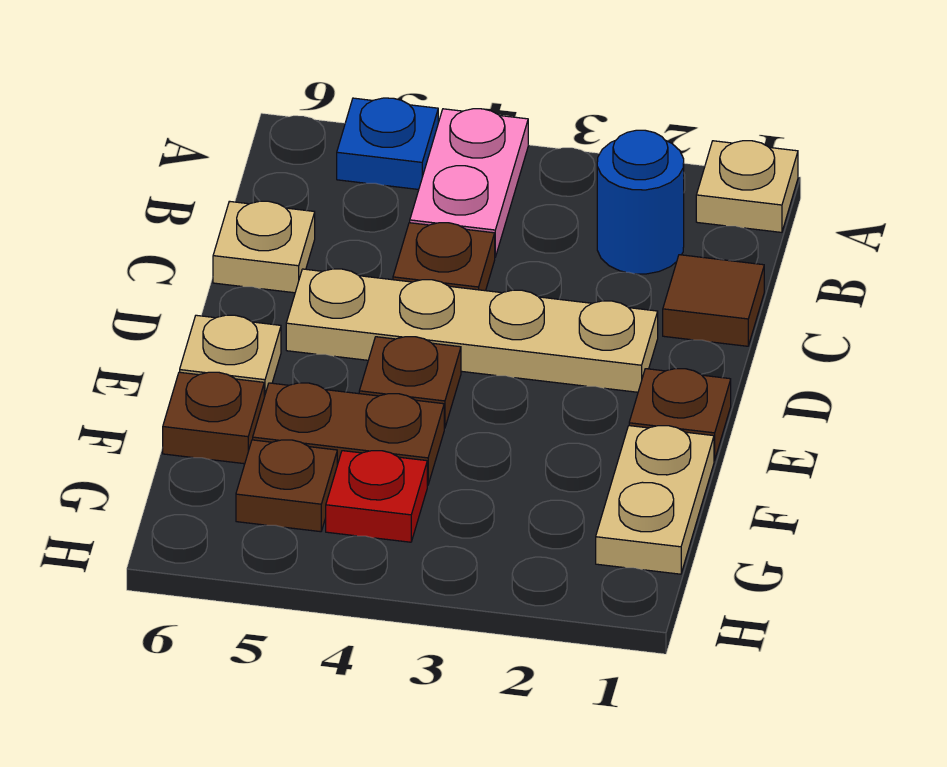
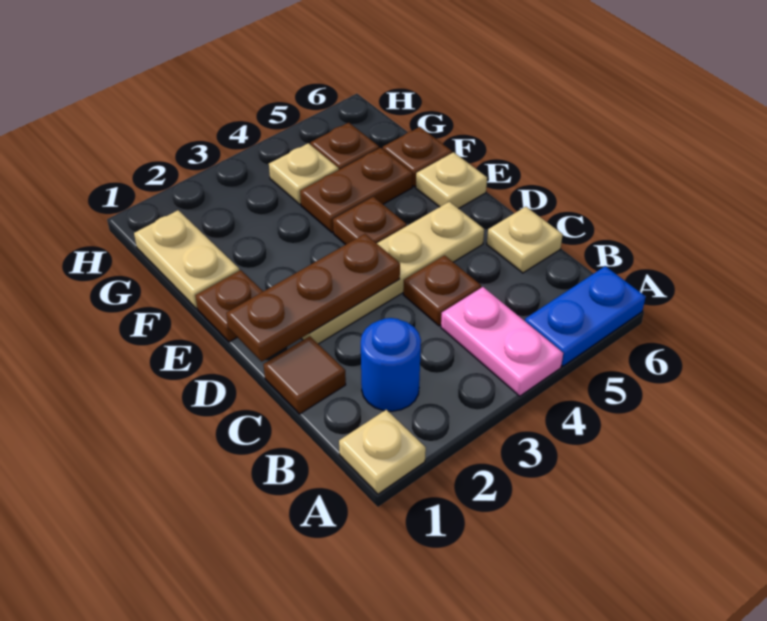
blue plate A5 level 1 -> blue plate A5:A6 level 1
none -> brown plate D1:D3 level 2
red plate G4 level 1 -> tan plate G4 level 1

